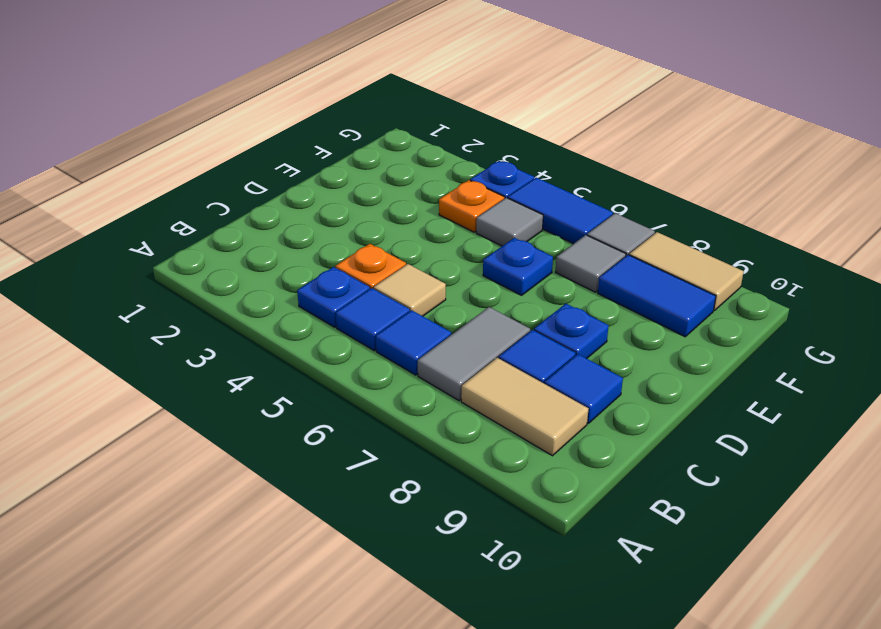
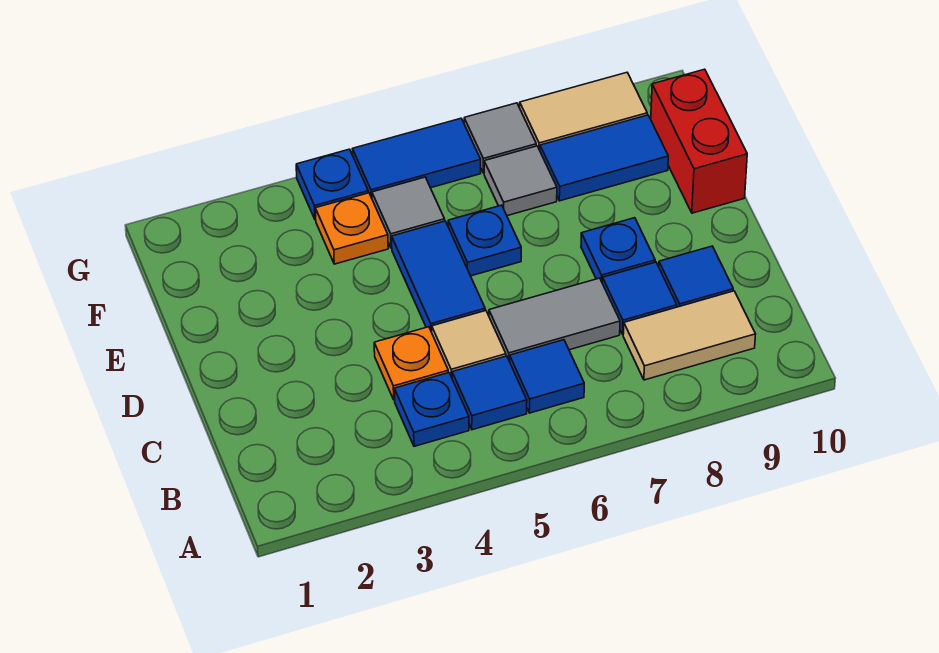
grey tile B7:C7 level 1 -> grey tile C6:C7 level 1
none -> blue tile D5:E5 level 1
none -> red brick E10:F10 level 1

